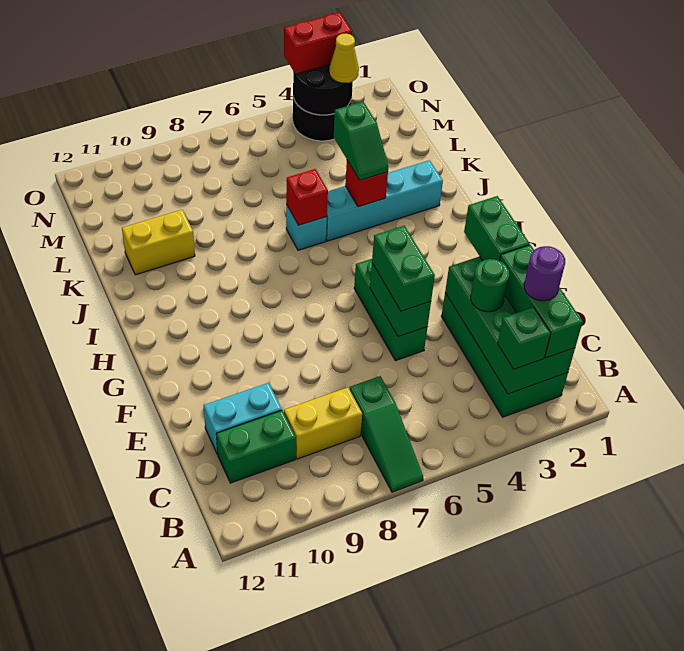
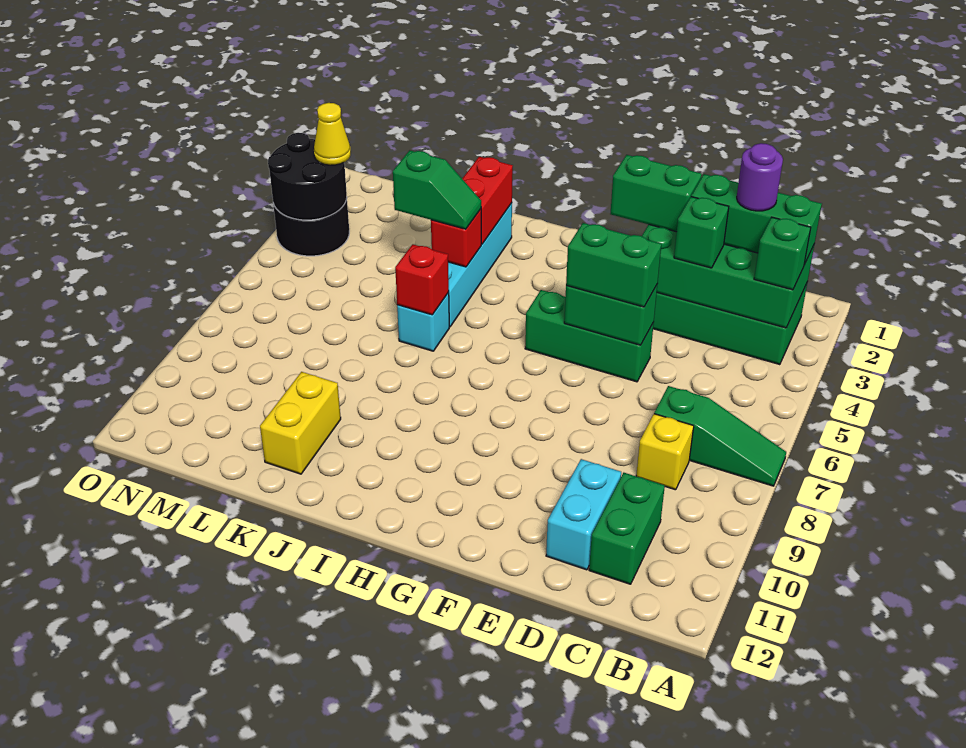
yellow brick C8:C9 level 1 -> yellow brick C8 level 1
green round brick D3 level 3 -> green brick D3 level 3
red brick O3:O4 level 3 -> red brick J2:J3 level 2

